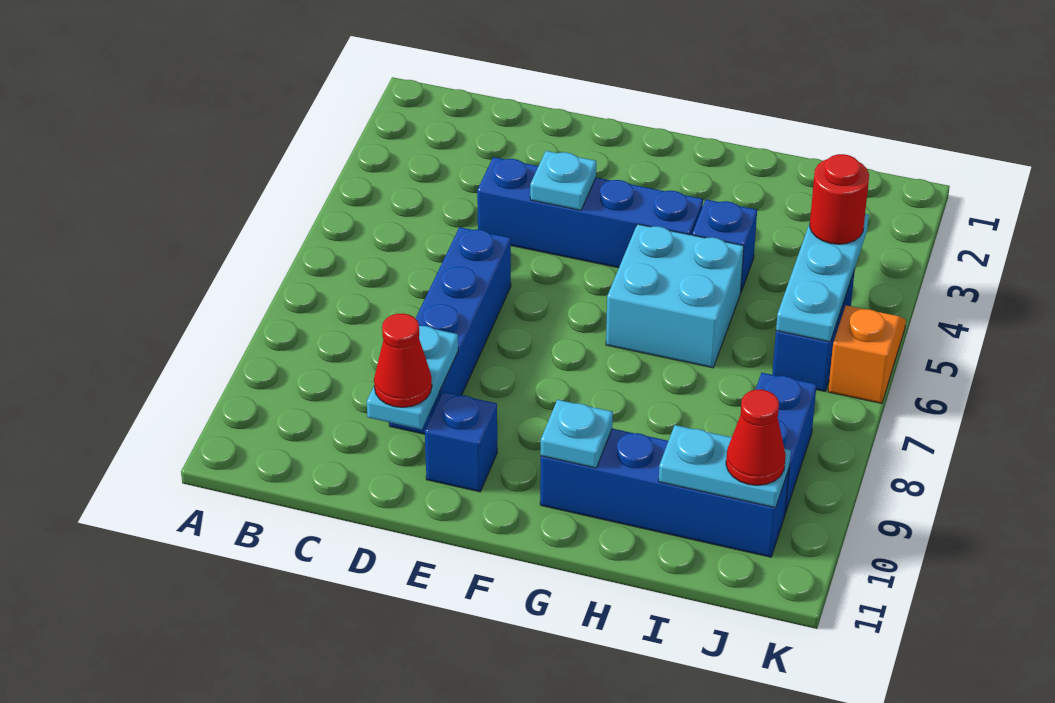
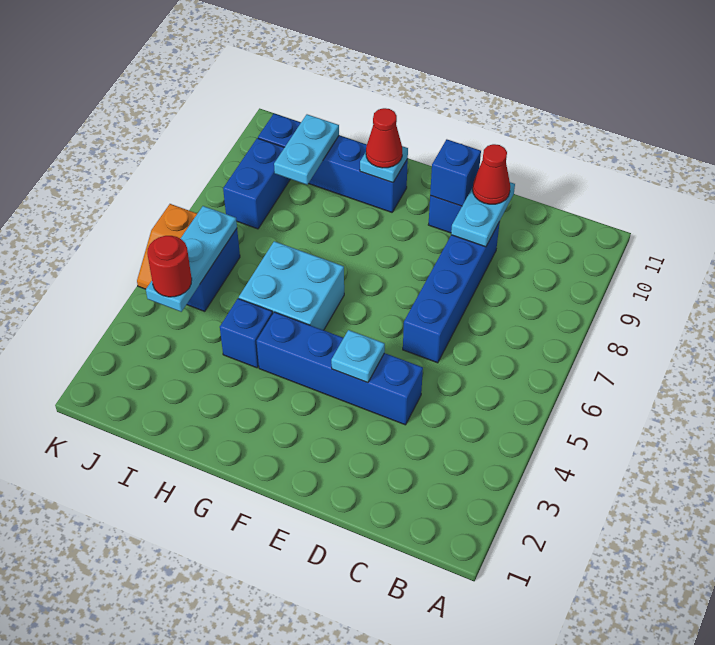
none -> blue brick E10 level 2
cyan plate I10:J10 level 2 -> cyan plate I9:I10 level 2
red cone J10 level 3 -> red cone G10 level 3

